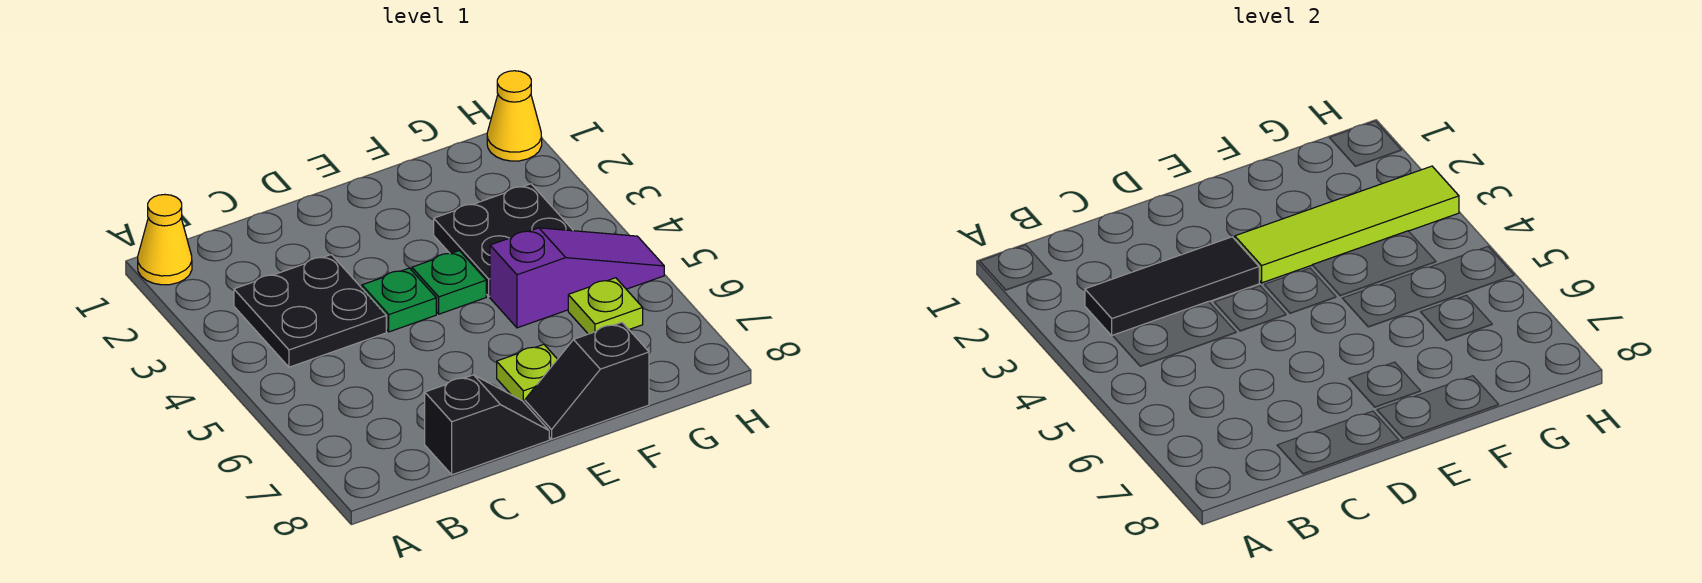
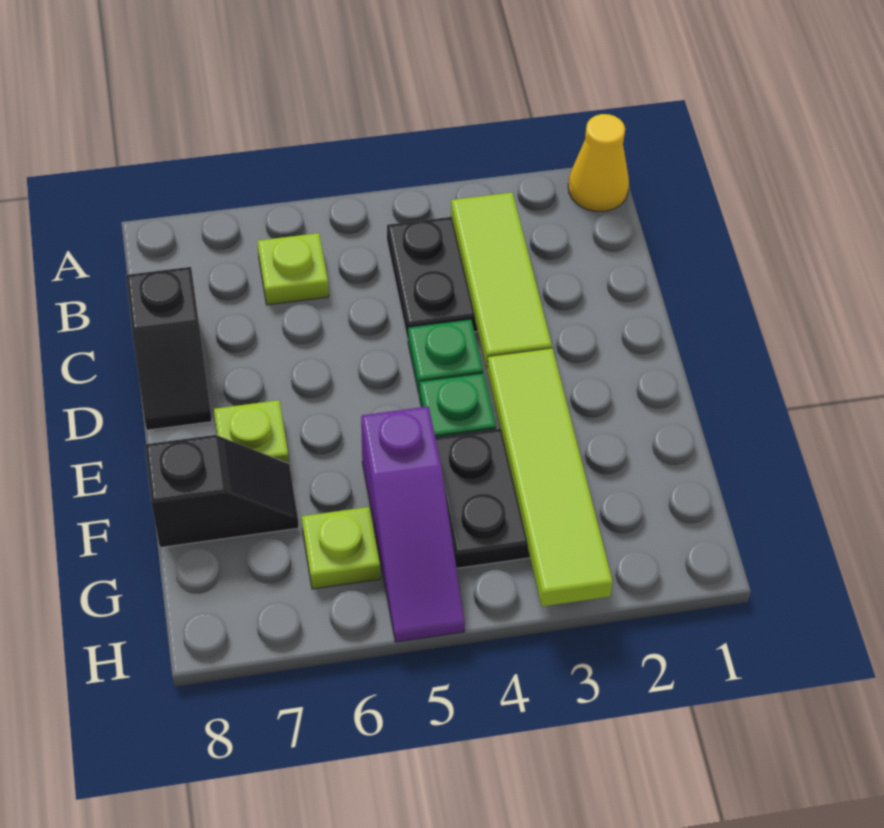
black tile B3:D3 level 2 -> lime tile B3:D3 level 2
none -> lime plate B6 level 1
black slope E8:F8 level 1 top F -> black slope F7:F8 level 1 top 8
yellow cone H1 level 1 -> none

